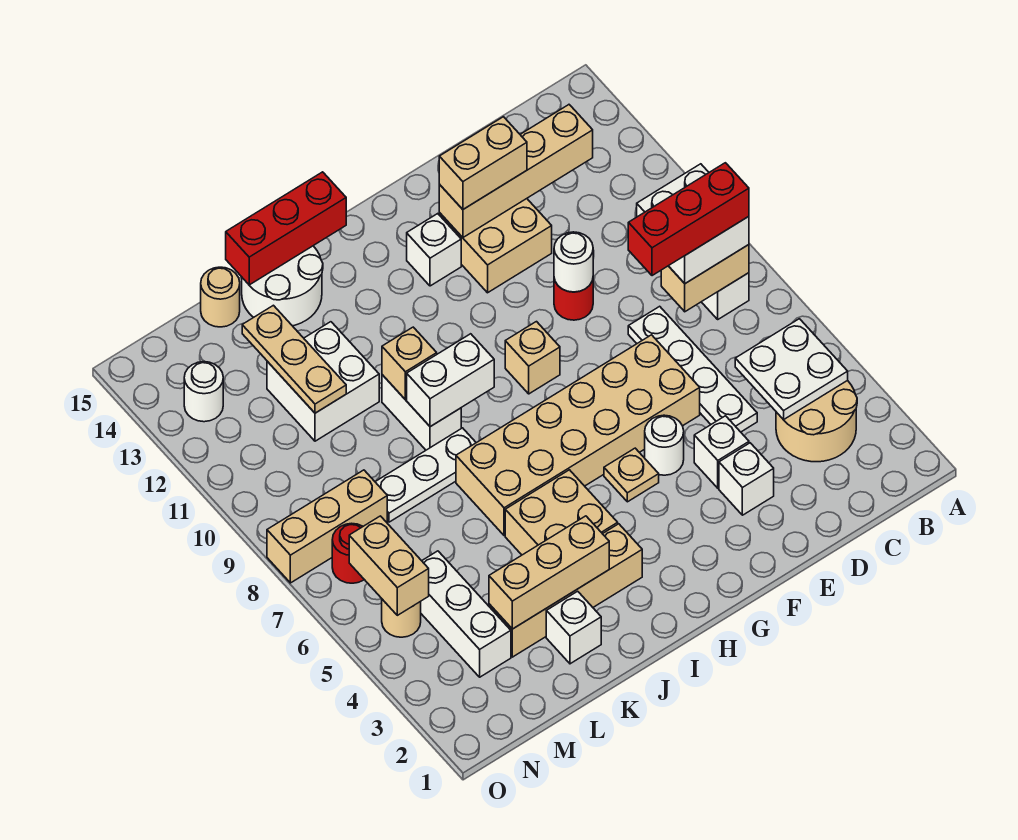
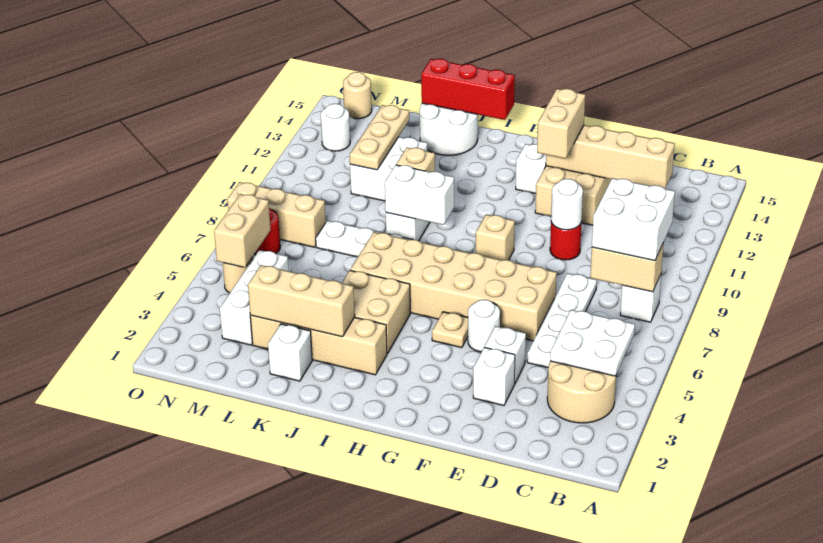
red brick B8:D8 level 4 -> none
tan brick E13:F13 level 3 -> tan brick F12:F13 level 3
tan round brick L15 level 1 -> tan round brick N15 level 1

